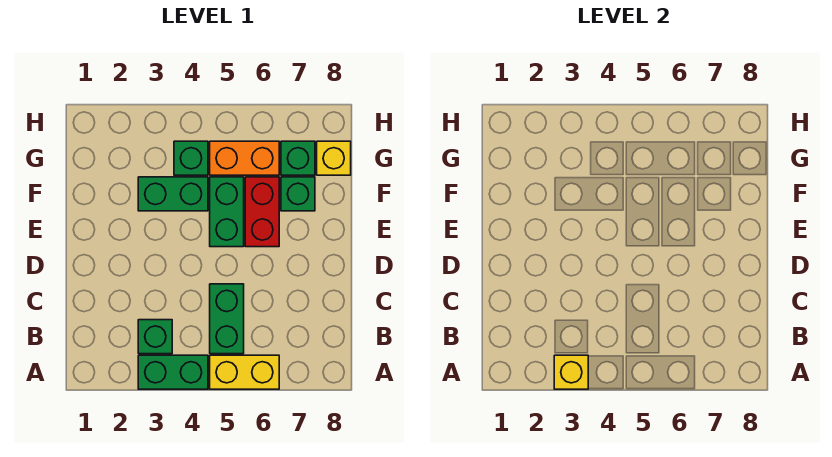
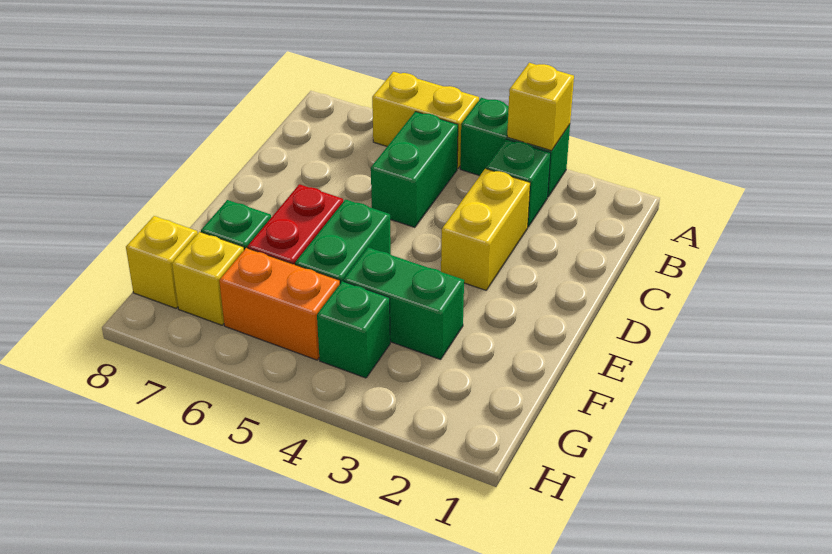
none -> yellow brick C3:D3 level 1
green brick G7 level 1 -> yellow brick G7 level 1

